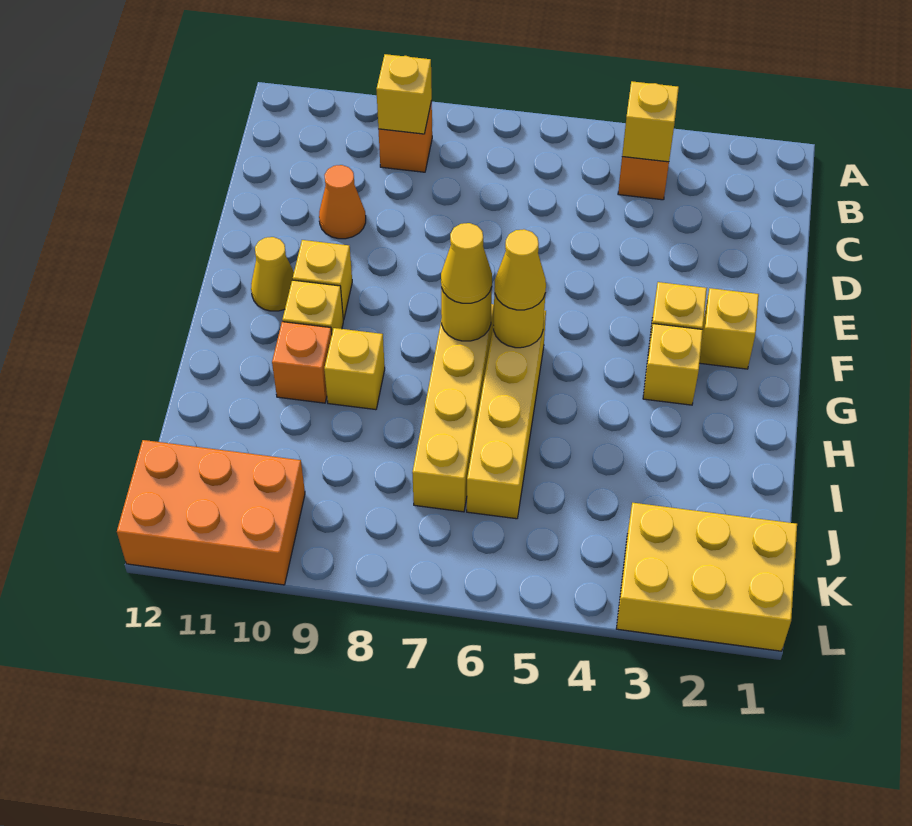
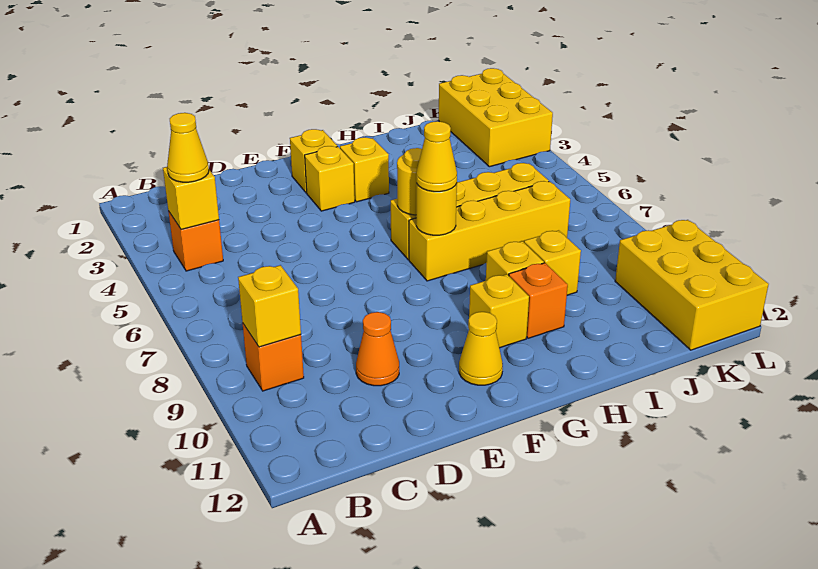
yellow brick F10 level 1 -> yellow brick I9 level 1
yellow cone G6 level 3 -> yellow cone B4 level 3
orange brick K10:L12 level 1 -> yellow brick K10:L12 level 1

